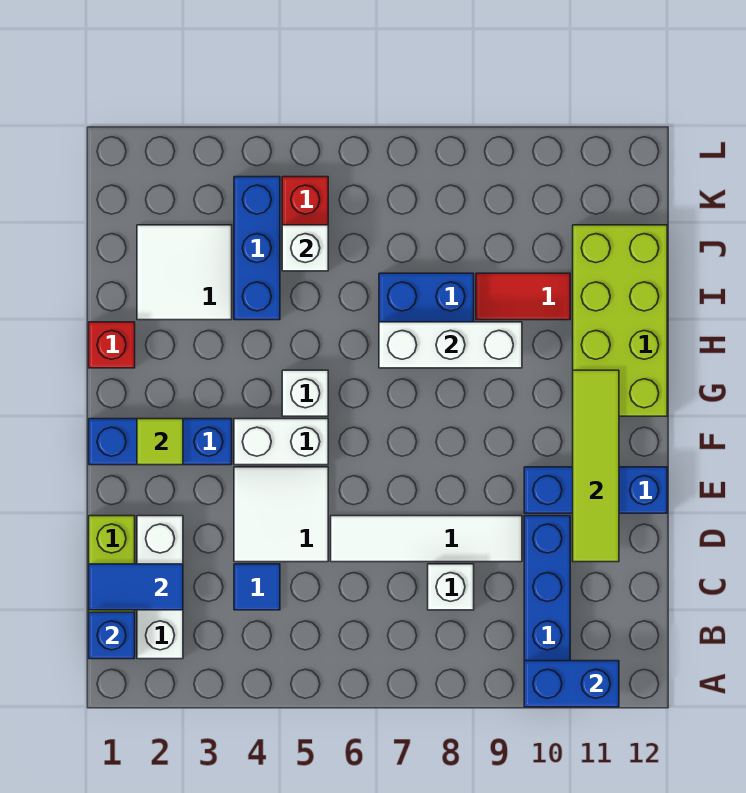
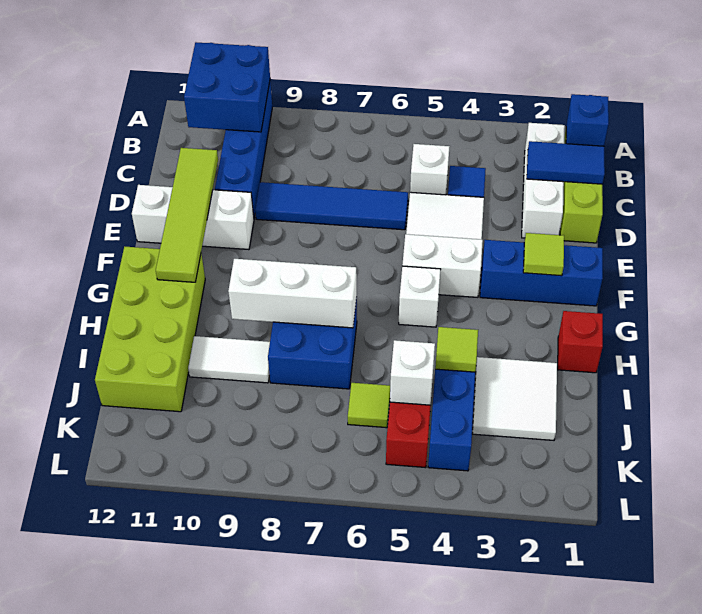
blue brick A10:A11 level 2 -> blue brick A10:B11 level 2
white brick C8 level 1 -> white brick C5 level 1
white tile D6:D9 level 1 -> blue tile D6:D9 level 1
blue brick E10:E12 level 1 -> white brick E10:E12 level 1
none -> lime tile I4 level 2
red tile I9:I10 level 1 -> white tile I9:I10 level 1
none -> lime tile J6 level 1

